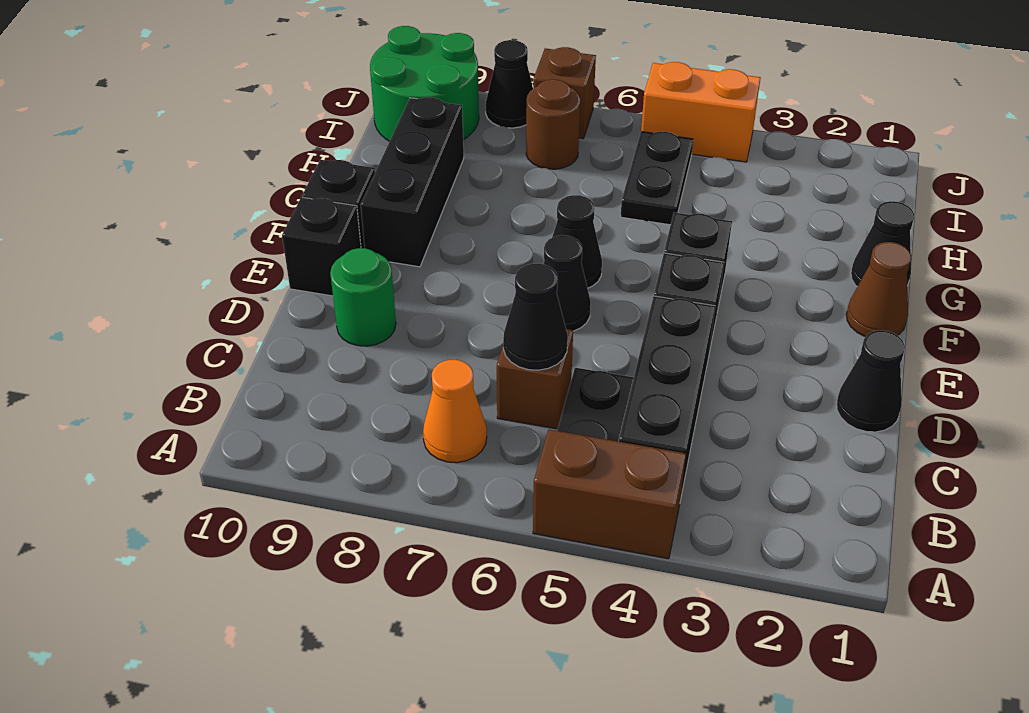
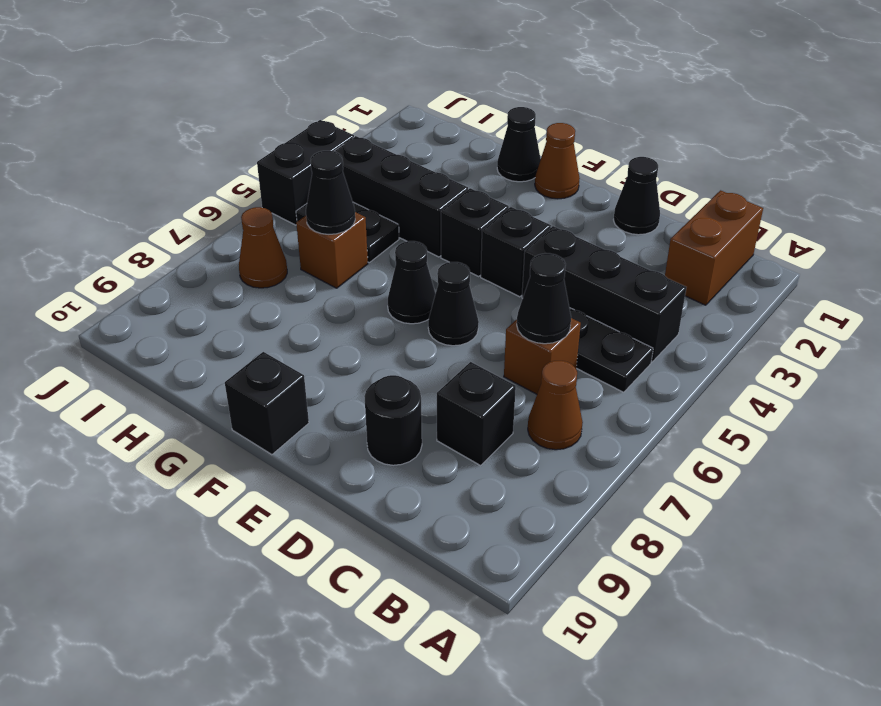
brown brick A4:A5 level 1 -> brown brick B1:B2 level 1
orange cone B7 level 1 -> brown cone B7 level 1
green round brick D9 level 1 -> black round brick D9 level 1
black brick E10 level 1 -> black brick C8 level 1
black brick F9:H9 level 1 -> black brick G4:I4 level 1
brown round brick I7 level 1 -> brown cone I7 level 1
green round brick I9:J10 level 1 -> none
orange brick J4:J5 level 1 -> black brick J4:J5 level 1
brown brick J7 level 1 -> brown brick H6 level 1
black cone J8 level 1 -> black cone H6 level 2

